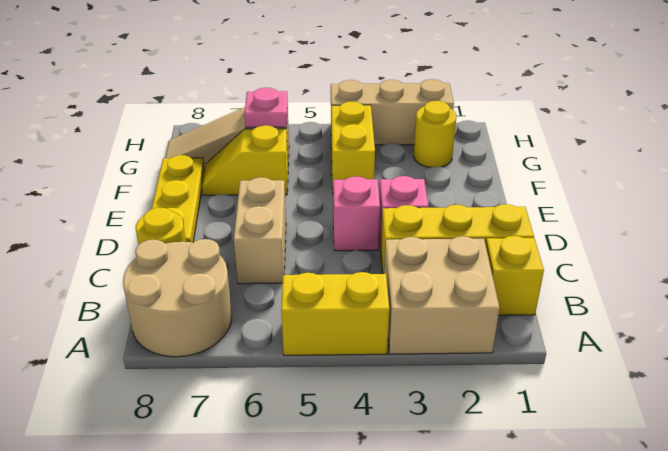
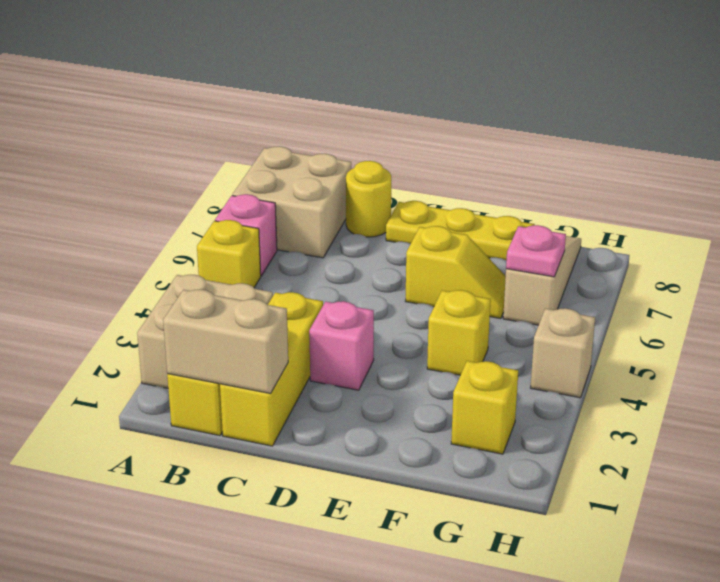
yellow brick A4:A5 level 1 -> yellow brick A5 level 1
tan round brick A7:B8 level 1 -> tan brick A7:B8 level 1
tan brick C6:D6 level 1 -> tan brick B1:C1 level 2
pink brick D4 level 1 -> pink brick A6 level 1
yellow brick F4:G4 level 1 -> yellow brick F4 level 1
yellow slope F6:F7 level 1 top 6 -> yellow slope E6:F6 level 1 top E
yellow round brick G2 level 1 -> yellow brick G2 level 1
tan brick H2:H4 level 1 -> tan brick H4 level 1

